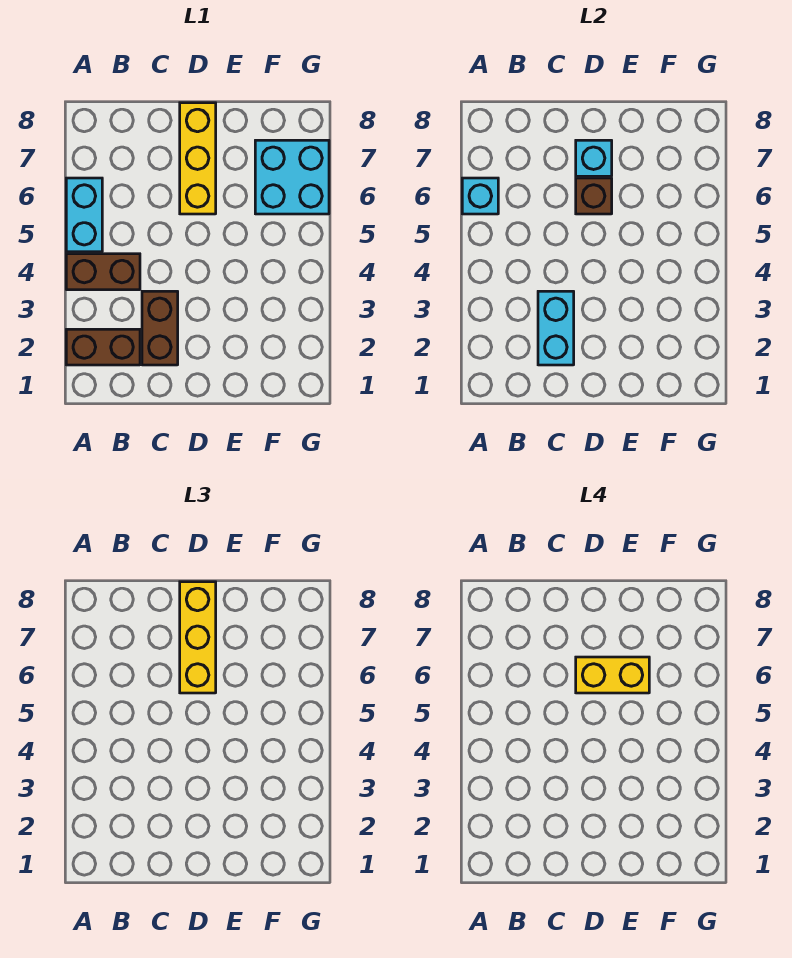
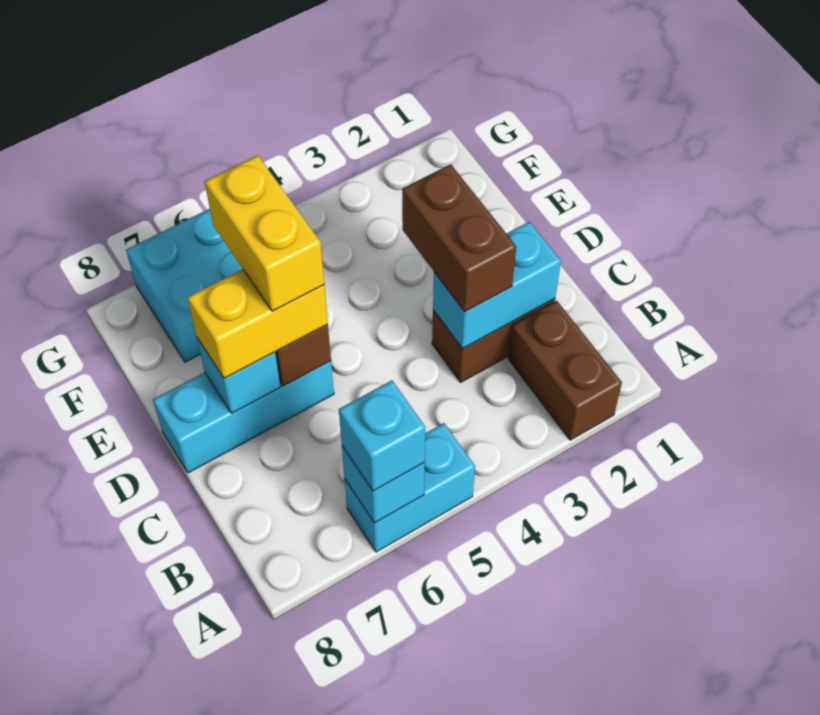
brown brick A4:B4 level 1 -> brown brick C3:D3 level 3
none -> cyan brick A6 level 3
yellow brick D6:D8 level 1 -> cyan brick D6:D8 level 1
yellow brick D6:D8 level 3 -> yellow brick D6:D7 level 3

